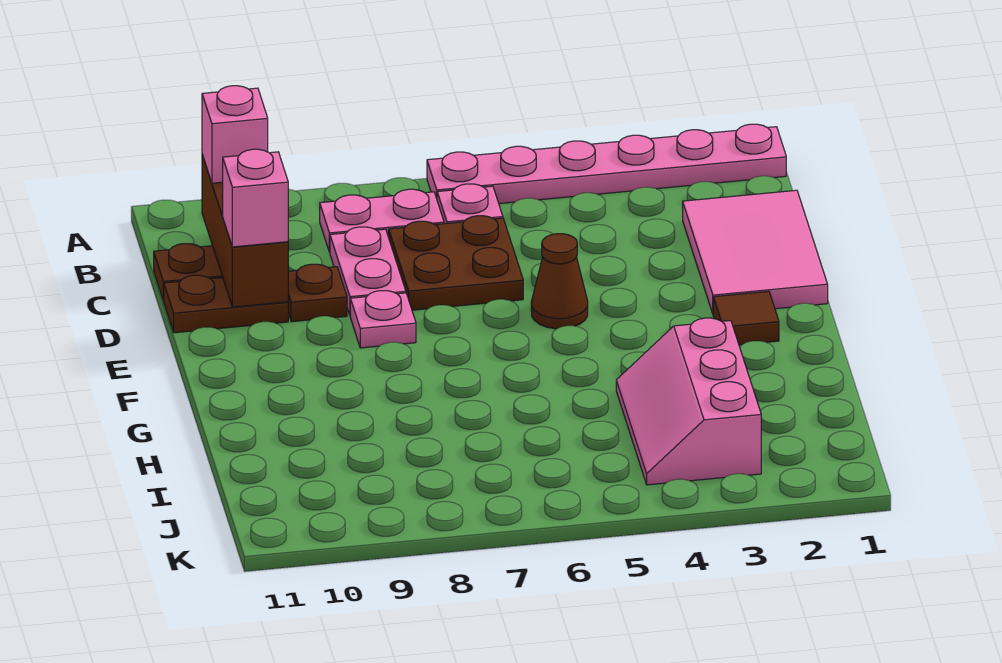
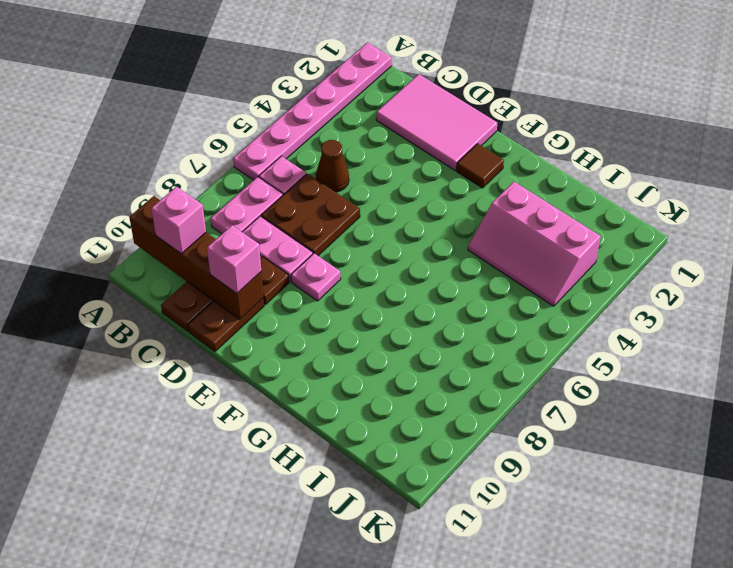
brown brick B10:D10 level 2 -> brown brick A10:D10 level 2
brown cone E5 level 1 -> brown cone C5 level 1

